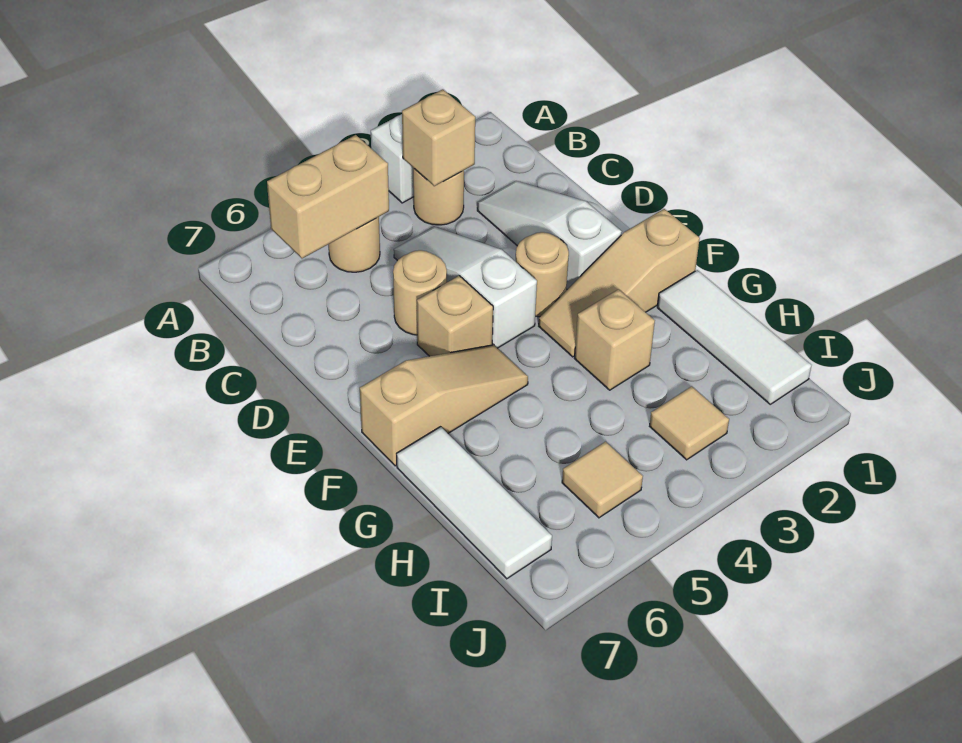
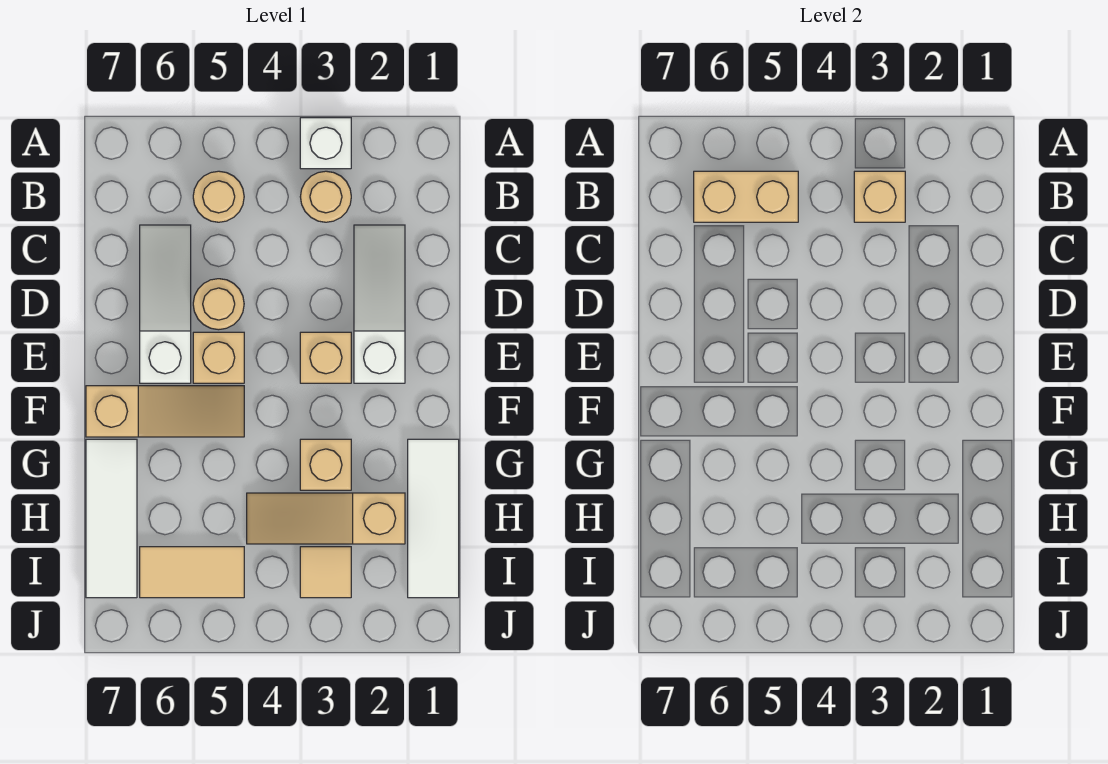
white slope C4:E4 level 1 top E -> white slope C6:E6 level 1 top E
tan round brick E3 level 1 -> tan brick E3 level 1
tan slope F1:F3 level 1 top 1 -> tan slope H2:H4 level 1 top 2
tan tile I5 level 1 -> tan tile I5:I6 level 1

